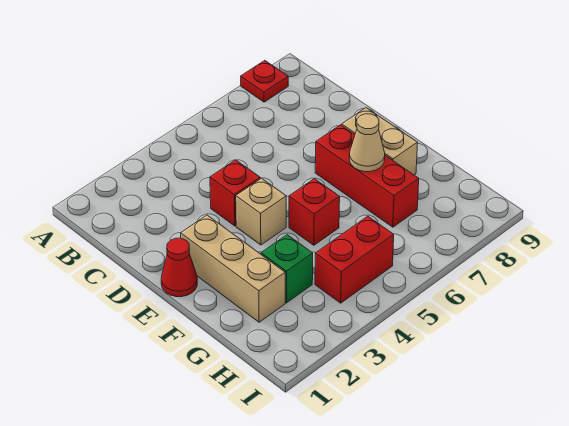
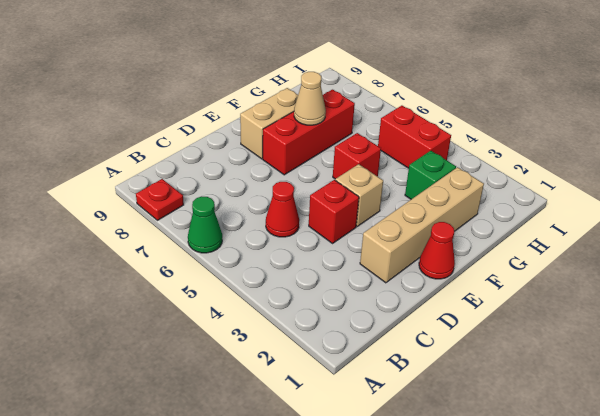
none -> green cone A6 level 1
none -> red cone C5 level 1
tan brick E2:G2 level 1 -> tan brick D2:G2 level 1

